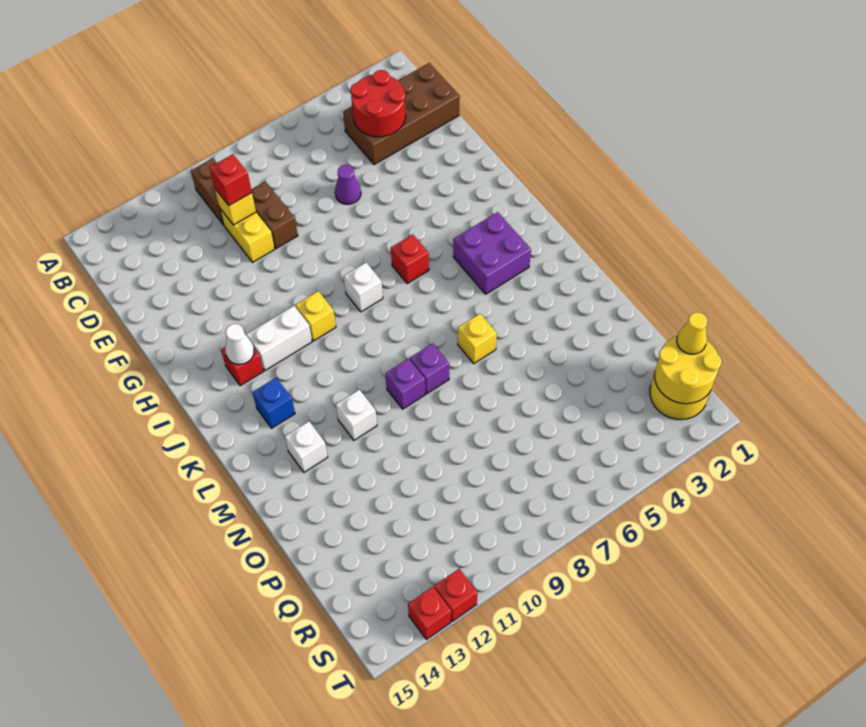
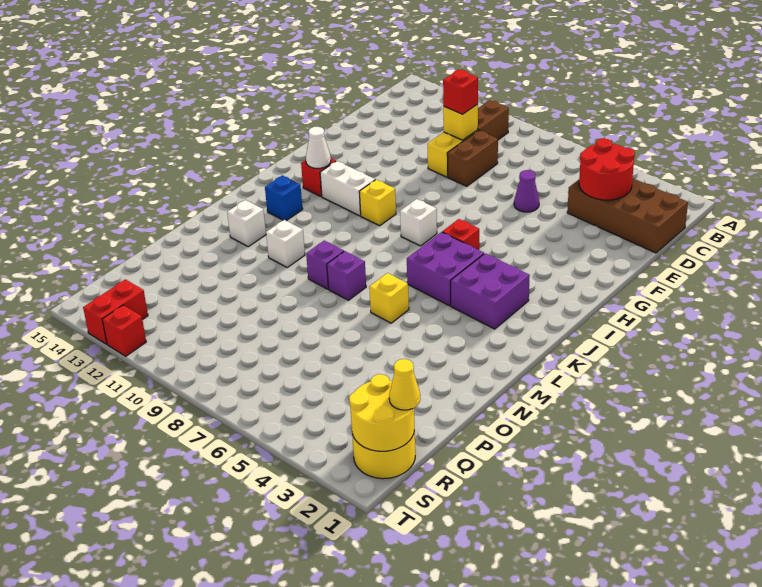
none -> purple brick J5:K6 level 1
red brick T13 level 1 -> red brick S13:T13 level 1

